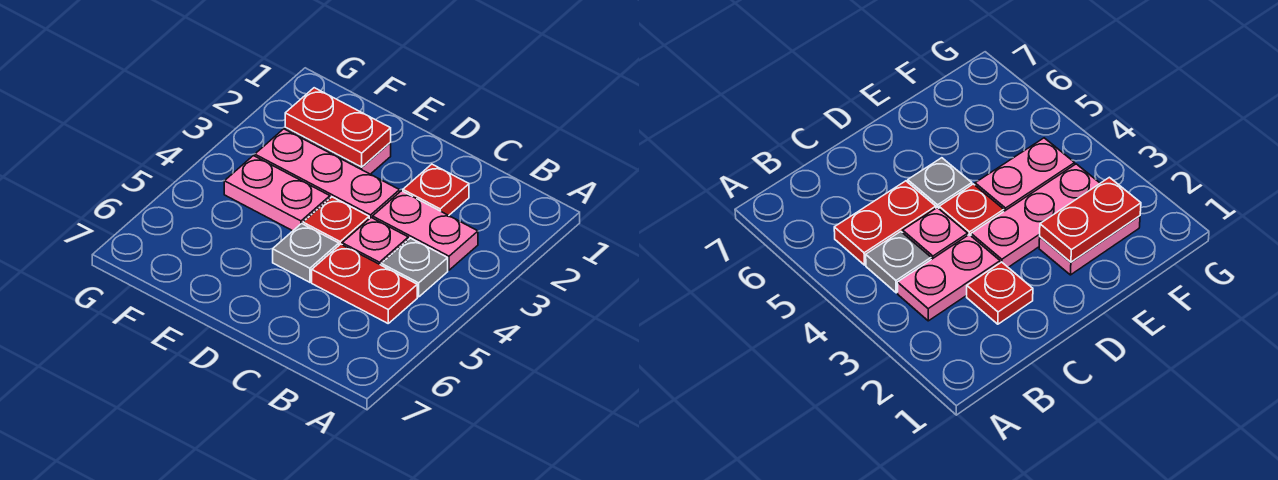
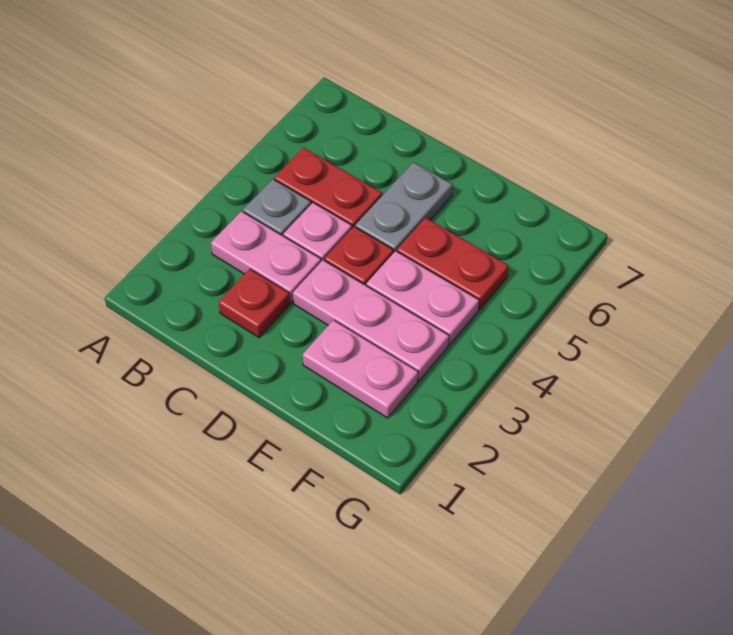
grey plate D5 level 1 -> grey plate D5:D6 level 1
red plate E2:F2 level 2 -> red plate E5:F5 level 1

